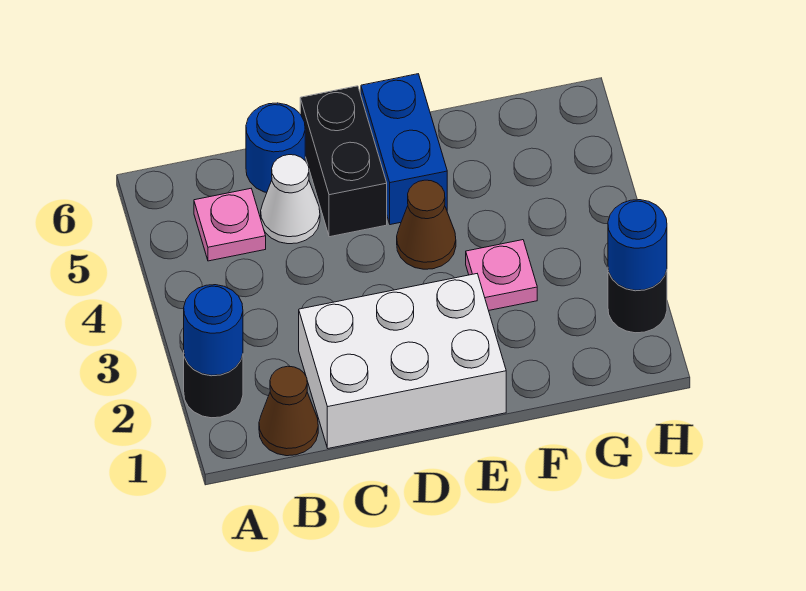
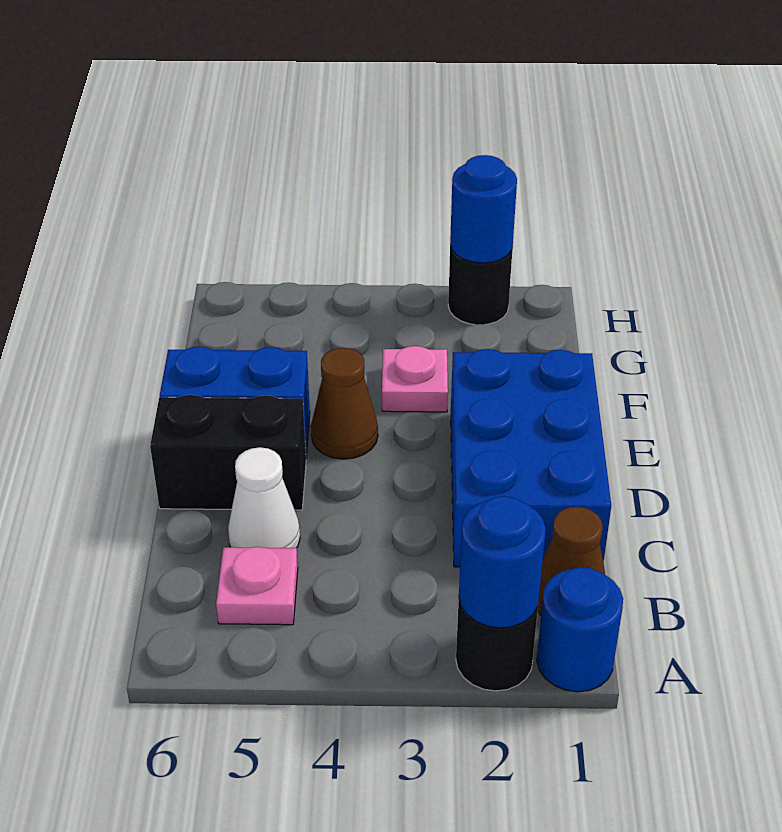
white brick C1:E2 level 1 -> blue brick C1:E2 level 1
blue round brick C6 level 1 -> blue round brick A1 level 1

